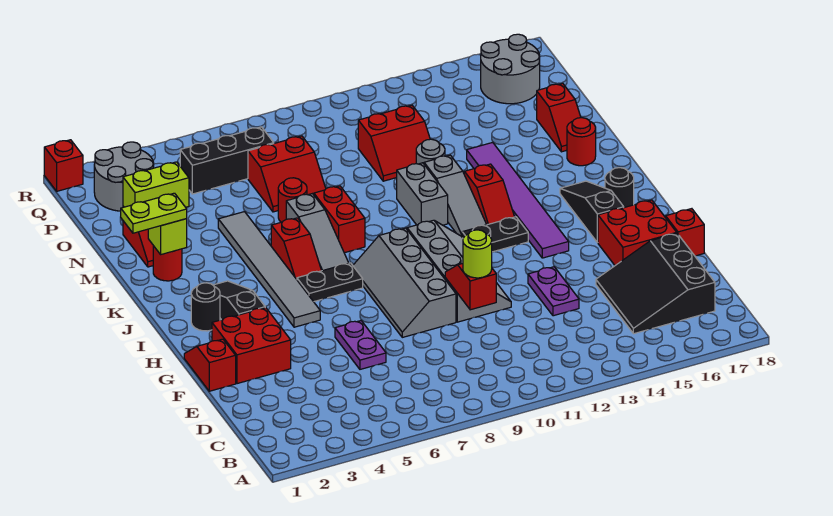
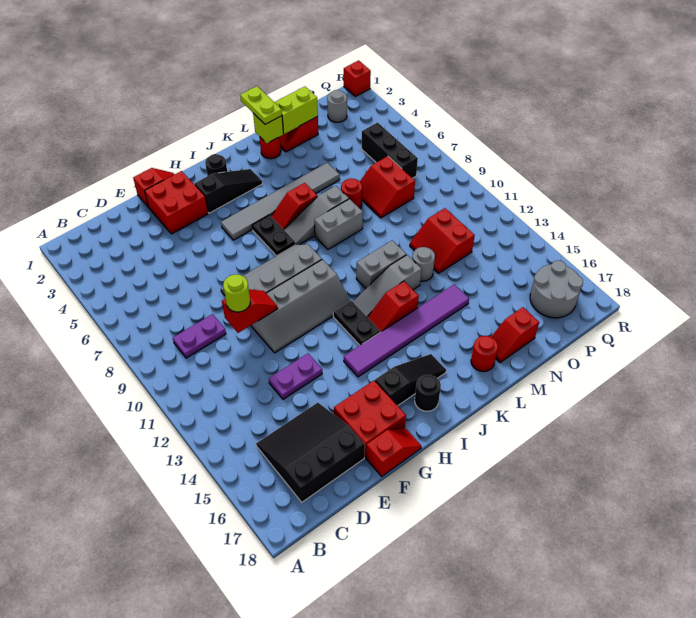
purple plate E6:F6 level 1 -> purple plate C9:D9 level 1
red brick K8:L8 level 1 -> grey brick K8:L8 level 1
lime brick N2:N3 level 2 -> lime brick M2:N2 level 2
grey round brick P2:Q3 level 1 -> grey round brick P2 level 1

